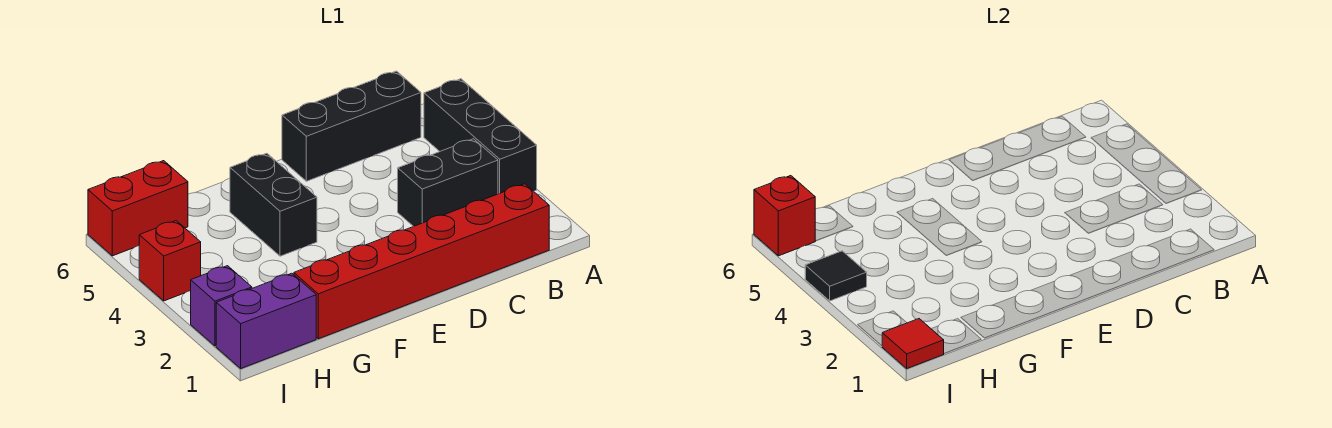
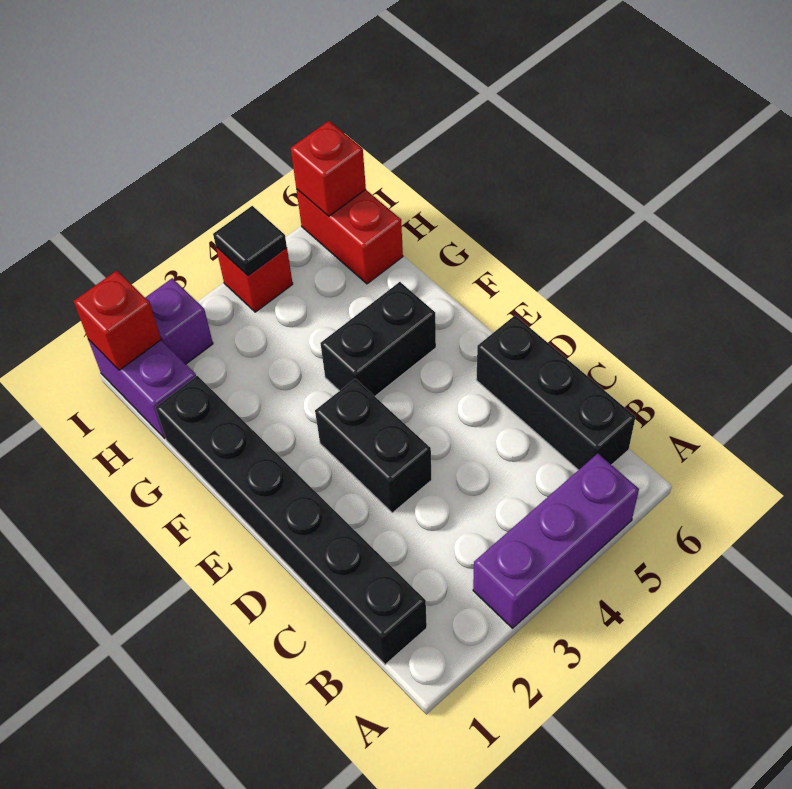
black brick A3:A5 level 1 -> purple brick A3:A5 level 1
red brick B1:G1 level 1 -> black brick B1:G1 level 1
black brick B3:C3 level 1 -> black brick D3:E3 level 1
red tile I1 level 2 -> red brick I1 level 2

